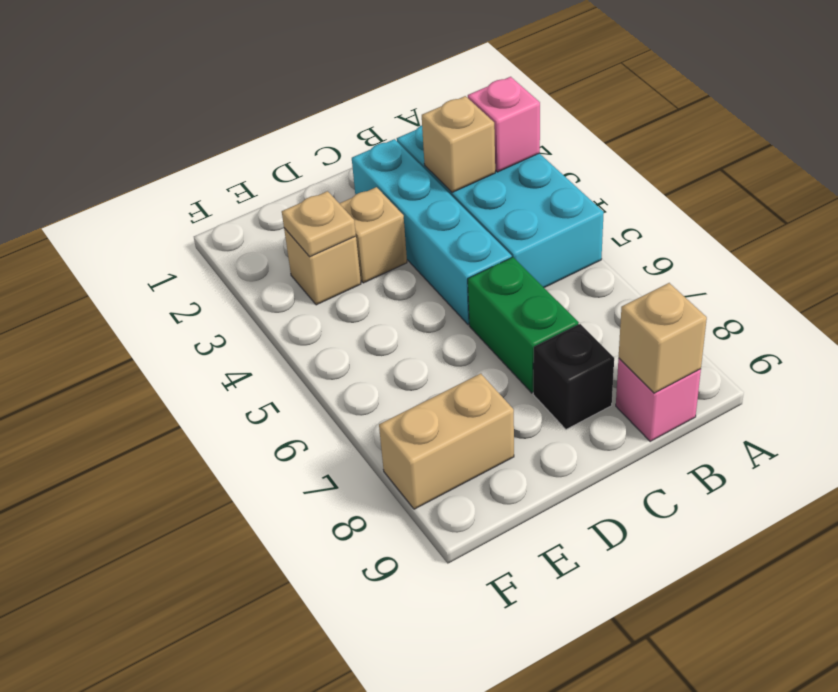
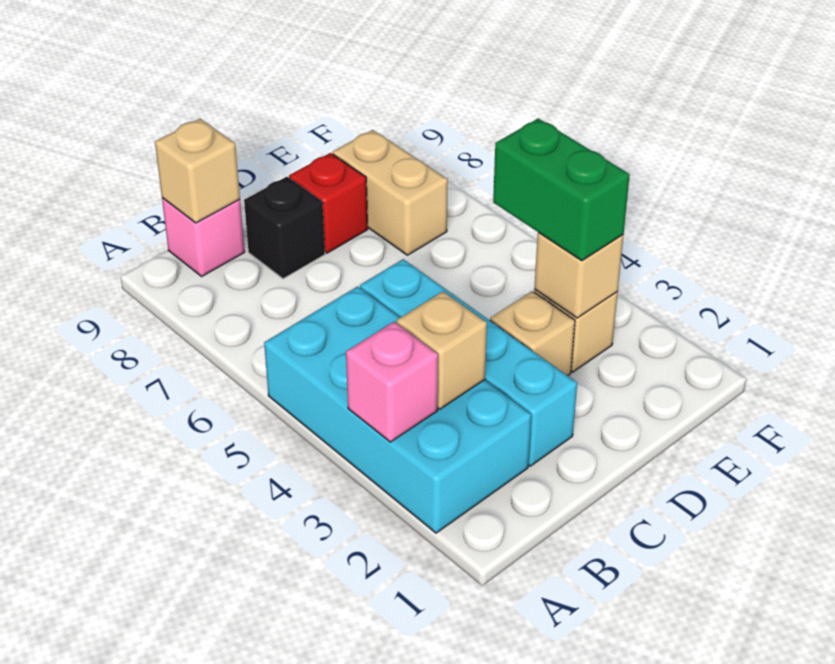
green brick C6:C7 level 1 -> green brick E3:E4 level 3
none -> red brick D8 level 1
tan plate E3 level 2 -> tan brick E3 level 2
tan brick E8:F8 level 1 -> tan brick E7:E8 level 1

